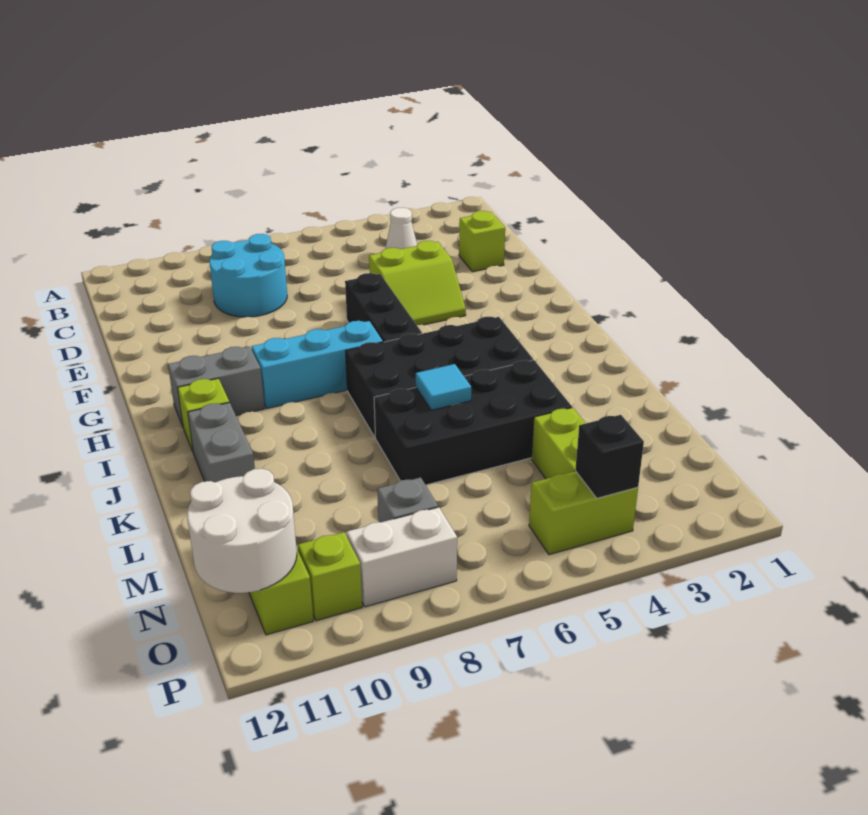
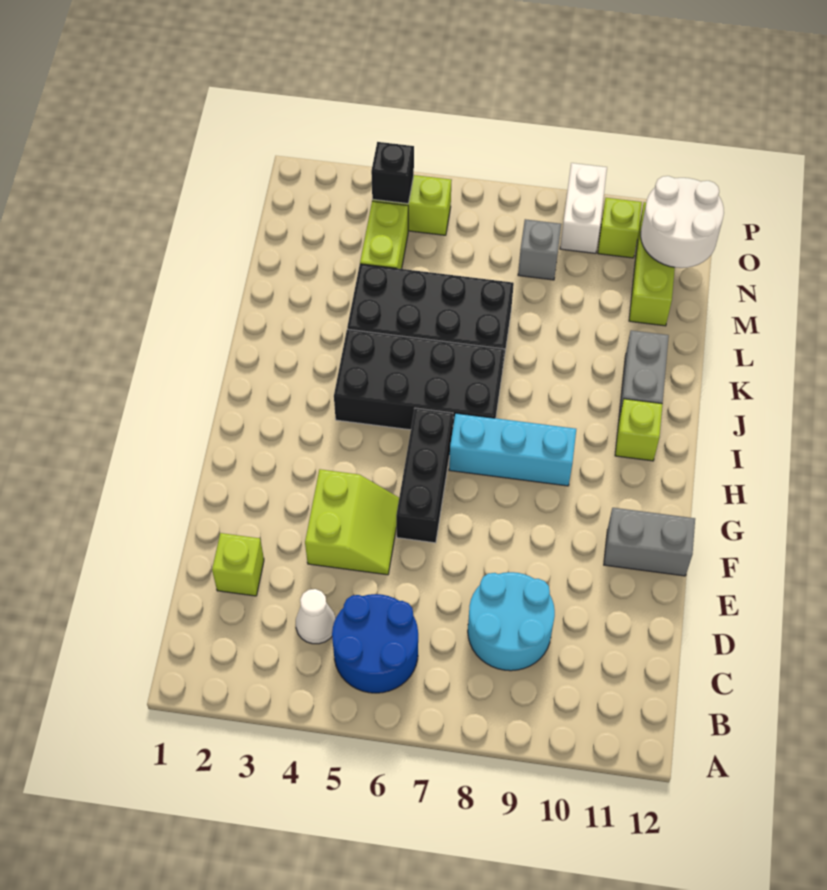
none -> blue round brick B5:C6 level 1
lime slope E4:F5 level 1 top E -> lime slope E4:F5 level 1 top 4
grey brick H10:H11 level 1 -> grey brick F11:F12 level 1
cyan tile K6 level 2 -> none
white brick O8:O9 level 1 -> white brick O9:P9 level 1

